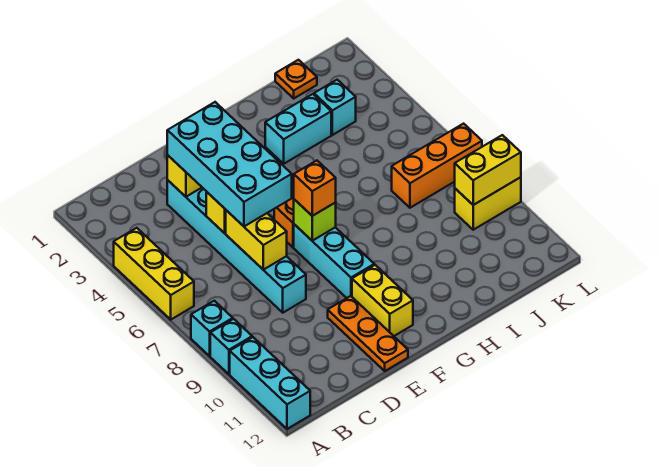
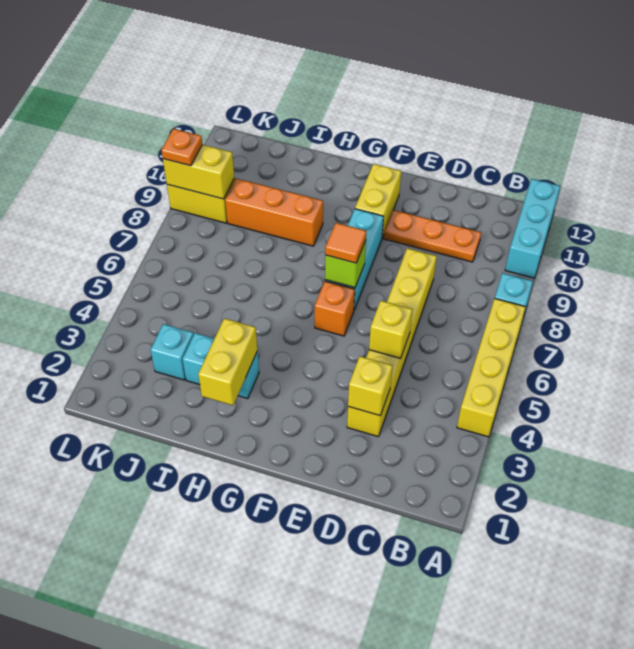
yellow brick A4:A6 level 1 -> yellow brick A4:A7 level 1
cyan brick A9 level 1 -> none
cyan brick D3:D8 level 1 -> yellow brick D3:D8 level 1
cyan brick D3:E6 level 3 -> none
yellow brick D6:D7 level 2 -> yellow brick H2:H3 level 2
orange plate E10:E12 level 1 -> orange plate C10:E10 level 1
orange brick F7 level 3 -> orange tile F7 level 3
orange plate J1 level 1 -> orange plate L9 level 3
orange brick J7:L7 level 1 -> orange brick H9:J9 level 1

